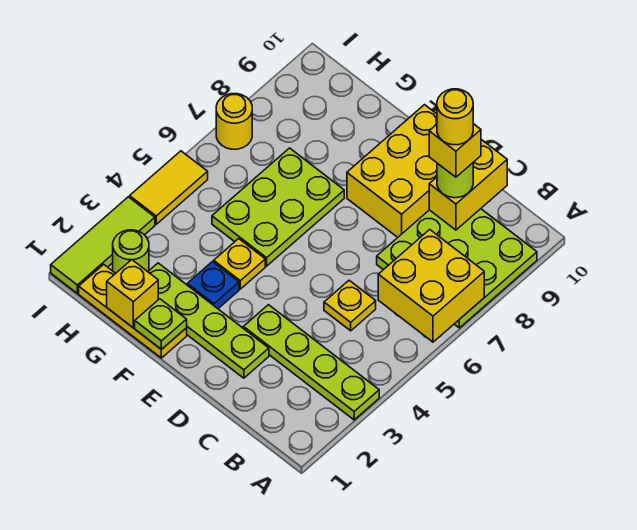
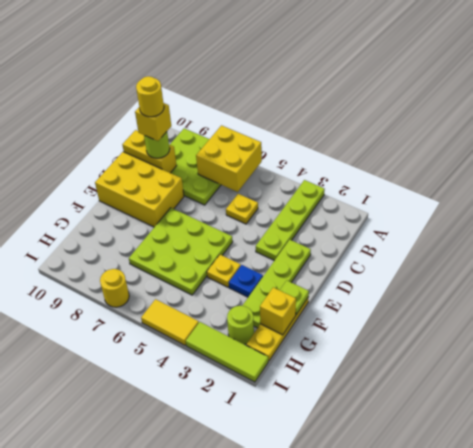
lime plate F5:G7 level 1 -> lime plate E5:G7 level 1

